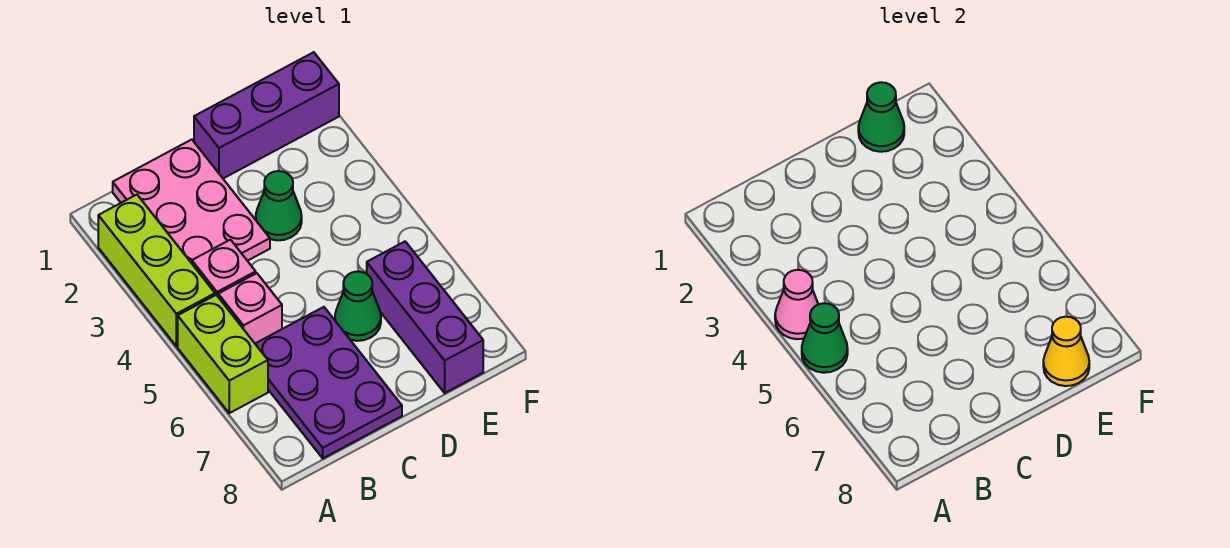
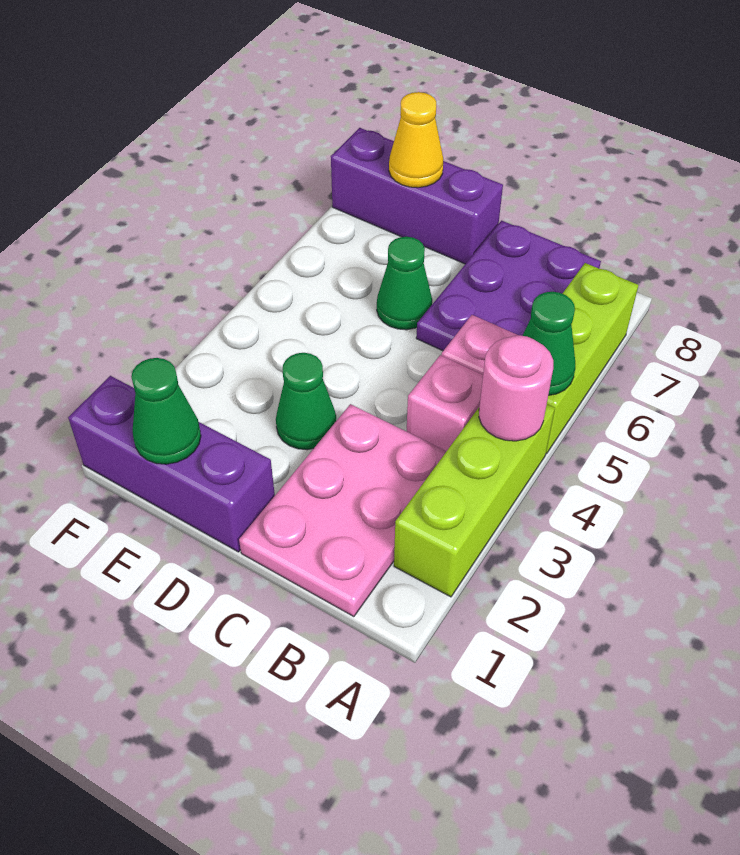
pink cone A4 level 2 -> pink round brick A4 level 2
lime brick A5:A6 level 1 -> lime brick A5:A7 level 1
purple brick E6:E8 level 1 -> purple brick D8:F8 level 1

